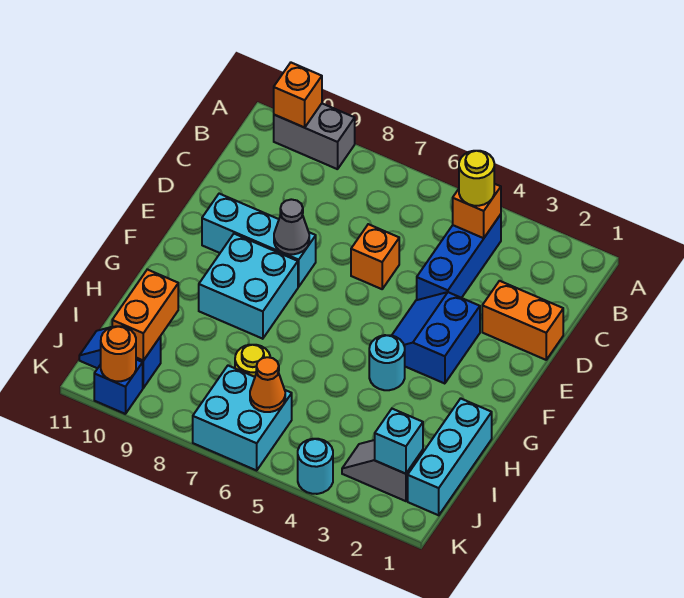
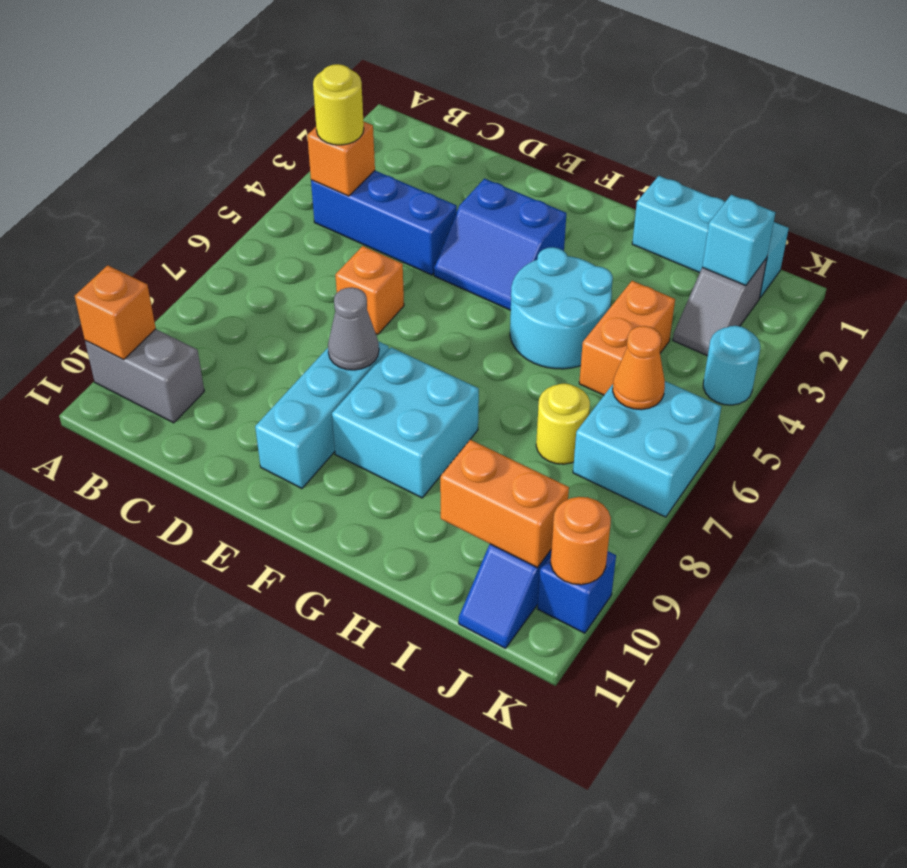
grey brick A9:A10 level 1 -> grey brick A10:B10 level 1
orange brick D1:D2 level 1 -> orange brick I4:I5 level 1
cyan round brick G4 level 1 -> cyan round brick G4:H5 level 1

